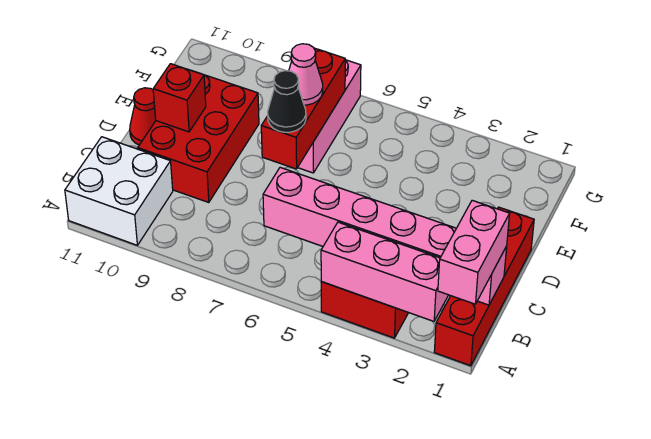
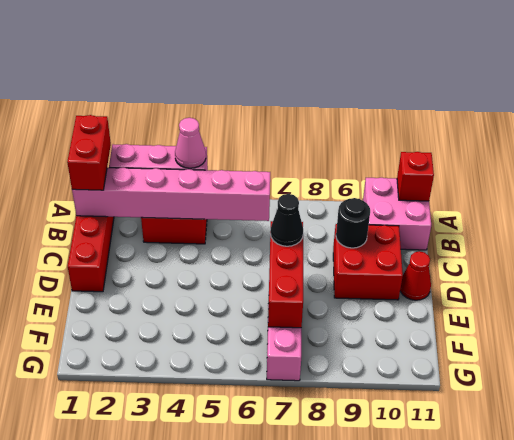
pink brick A1:B1 level 3 -> red brick A1:B1 level 3
white brick A10:B11 level 1 -> pink brick A10:B11 level 1
red brick C9:E10 level 1 -> red brick C9:D10 level 1
none -> black round brick C9 level 2
red brick D10 level 2 -> red brick A11 level 2
pink cone E7 level 3 -> pink cone A4 level 3

